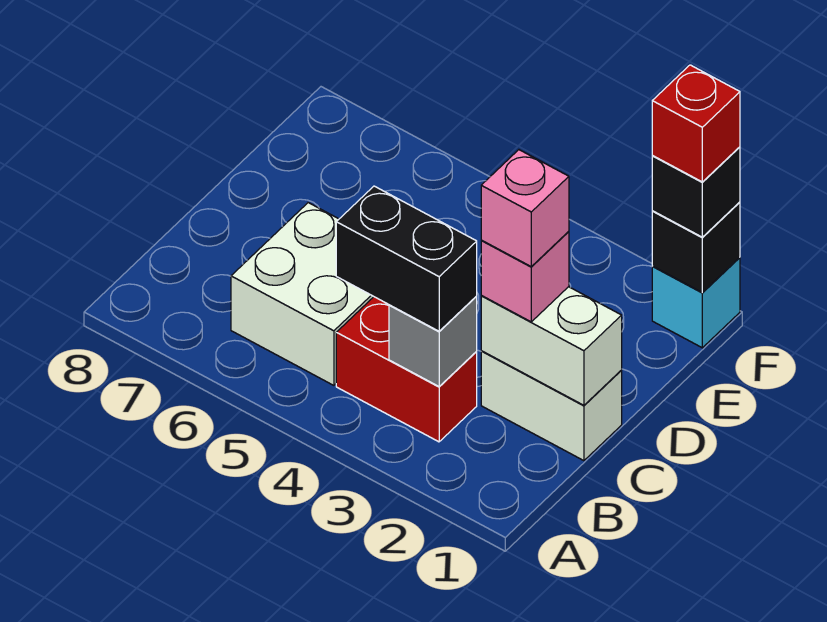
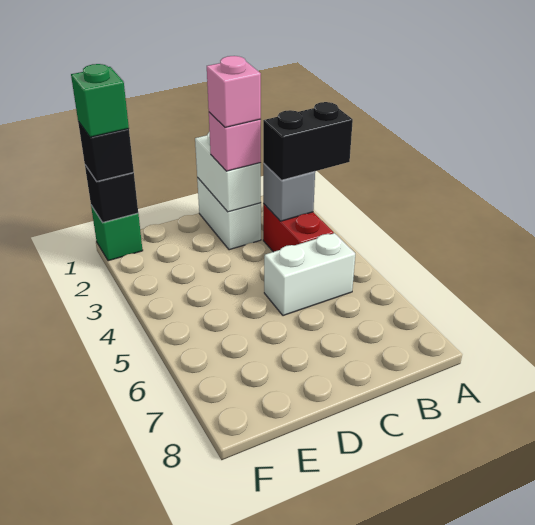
black brick B3:B4 level 3 -> black brick A3:B3 level 3
white brick B5:C6 level 1 -> white brick B5:C5 level 1
cyan brick F1 level 1 -> green brick F1 level 1
red brick F1 level 4 -> green brick F1 level 4

